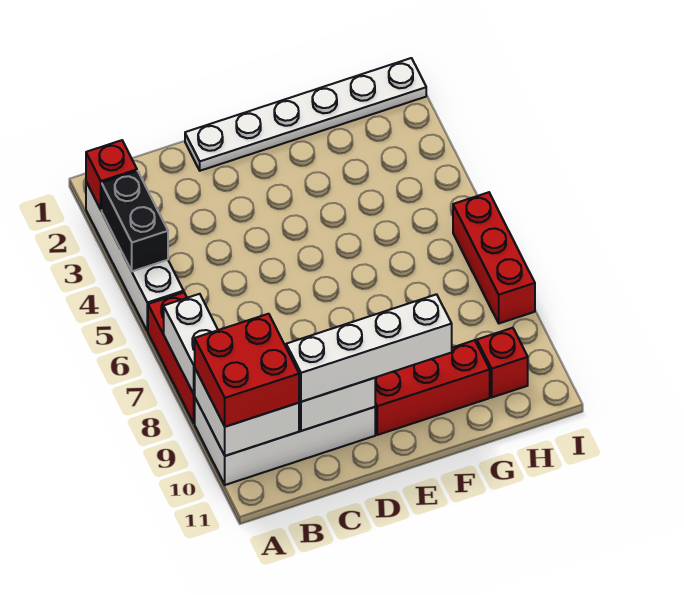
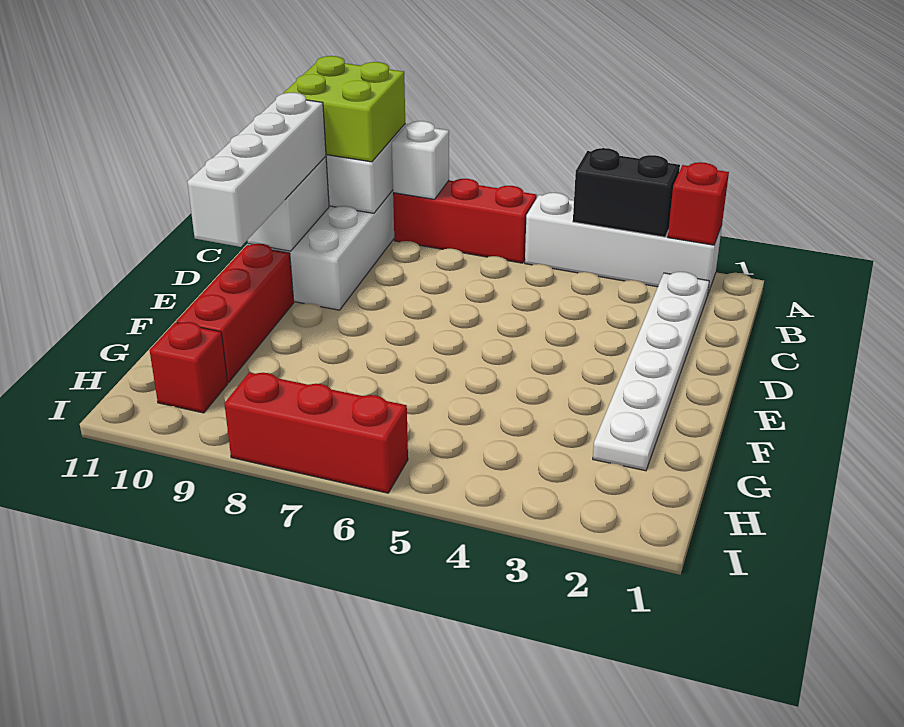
white brick A7:A8 level 2 -> white brick A8 level 2
red brick A9:B10 level 3 -> lime brick A9:B10 level 3
white plate D1:I1 level 1 -> white plate B2:G2 level 1

